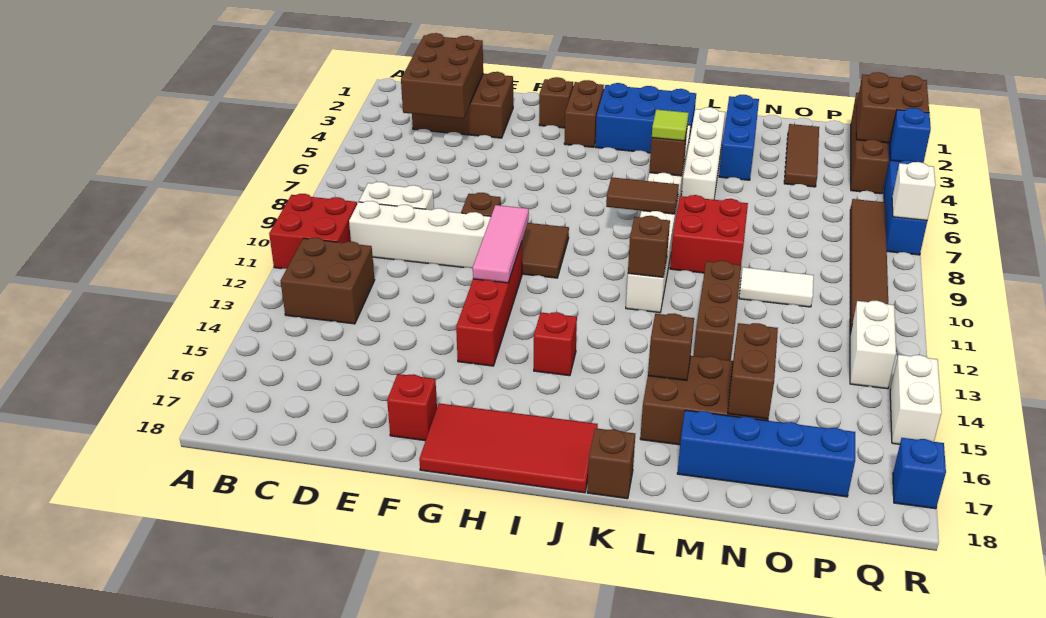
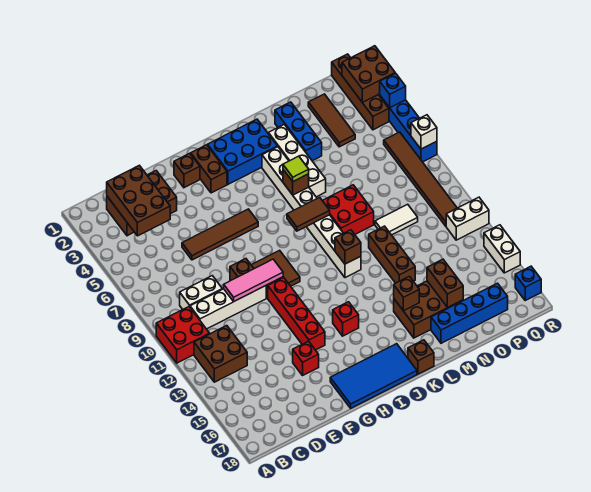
none -> brown tile E6:H6 level 1
red brick F17 level 1 -> red brick F15 level 1
pink tile G10:G12 level 2 -> pink tile E10:G10 level 2
red tile G17:J18 level 1 -> blue tile G17:J18 level 1
white brick Q12:Q13 level 1 -> white brick Q12:R12 level 1

